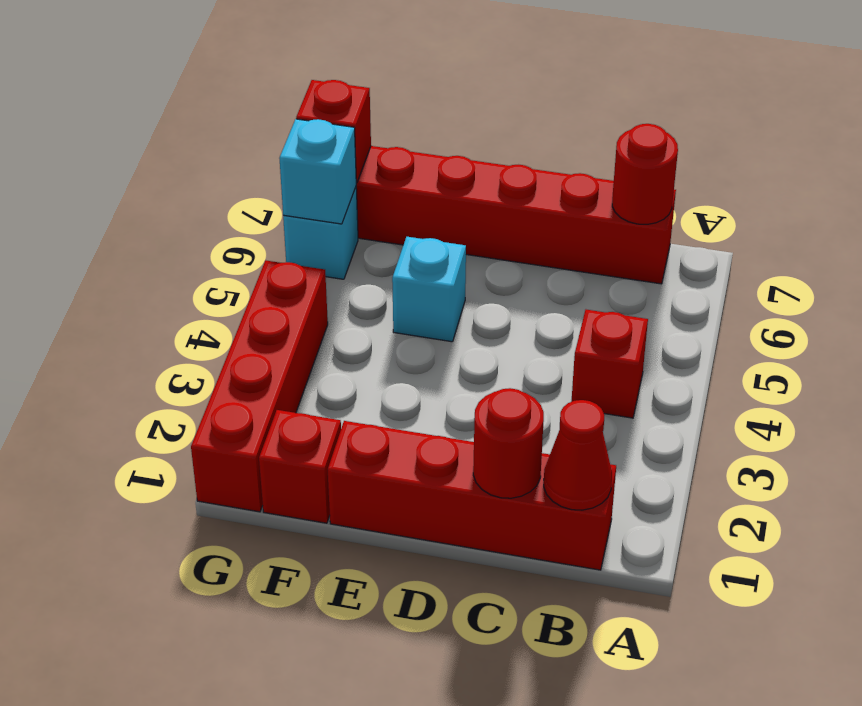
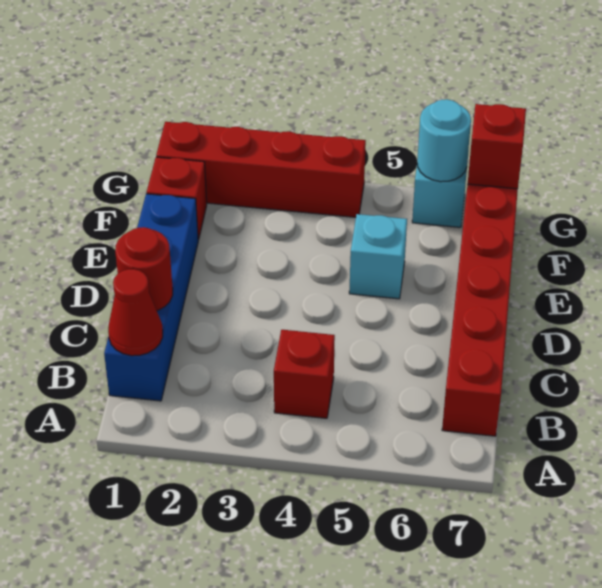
red brick B1:E1 level 1 -> blue brick B1:E1 level 1
red round brick B7 level 2 -> none
cyan brick G6 level 2 -> cyan round brick G6 level 2

